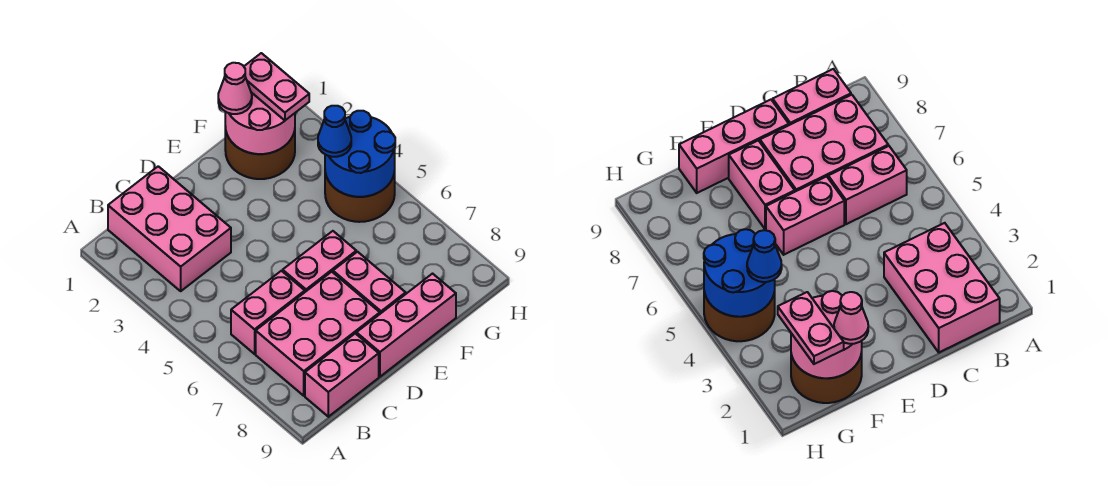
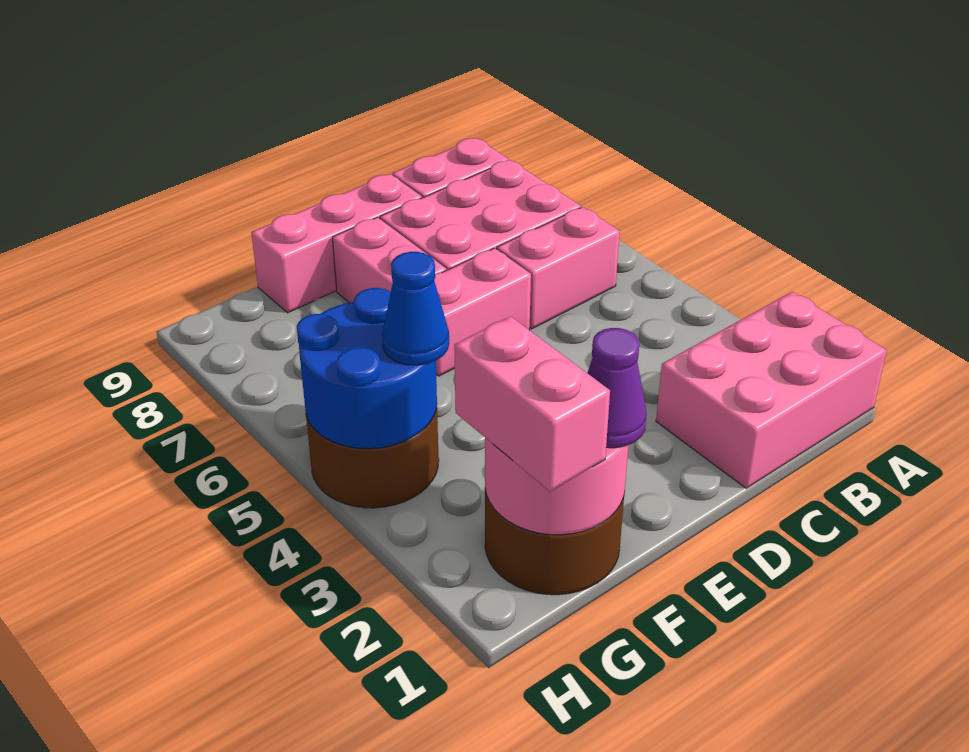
pink brick B1:C3 level 1 -> pink brick A1:C2 level 1
pink cone F1 level 3 -> purple cone F1 level 3
pink plate G1:G2 level 3 -> pink brick G1:G2 level 3

